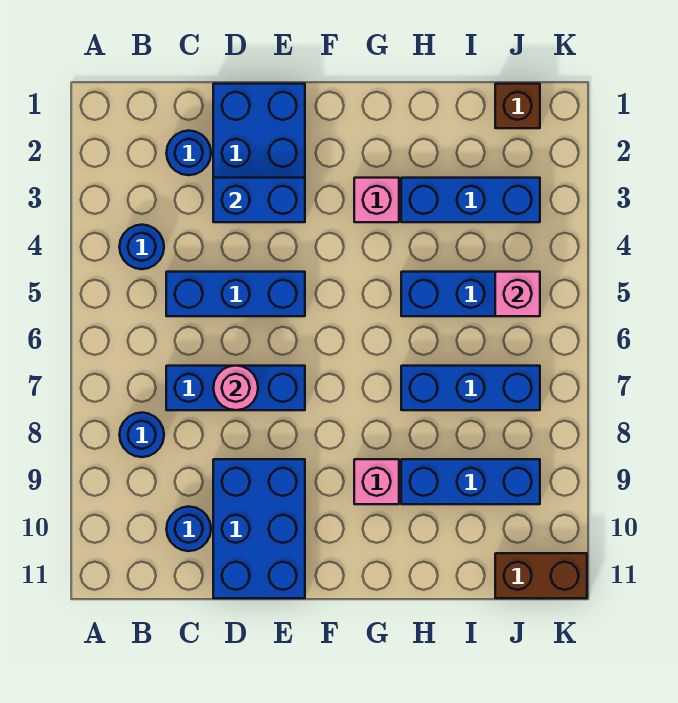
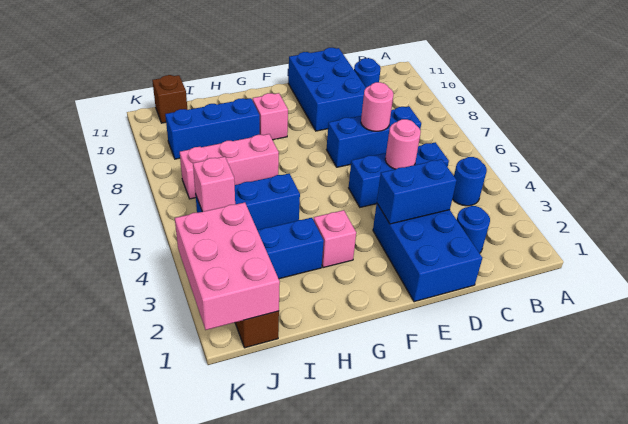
blue round brick B8 level 1 -> none
none -> pink round brick D5 level 2
blue brick H7:J7 level 1 -> pink brick H7:J7 level 1
none -> pink brick J1:K3 level 2
brown brick J11:K11 level 1 -> brown brick J11 level 1

